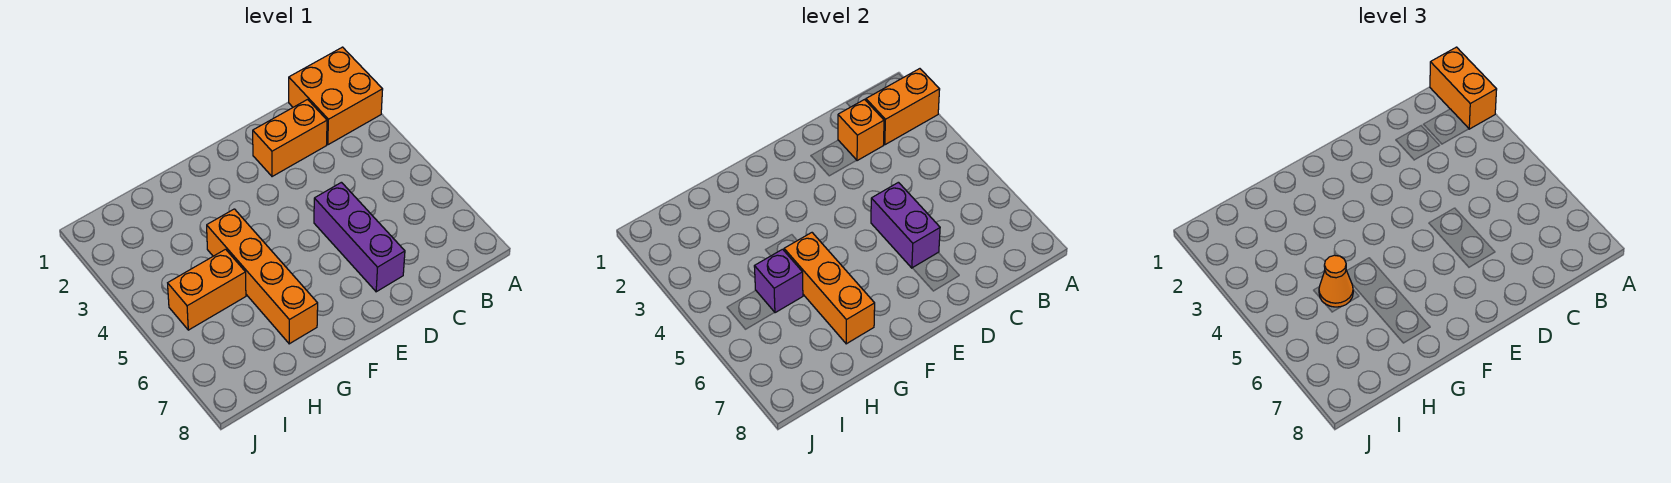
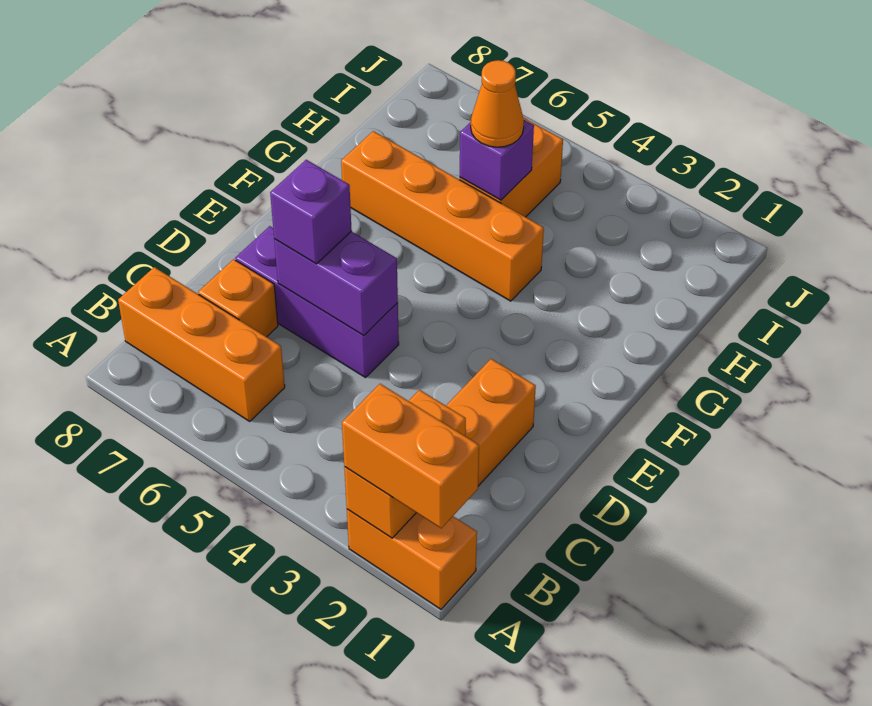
orange brick A1:B2 level 1 -> orange brick A1:A2 level 1
orange brick C2 level 2 -> orange brick C7 level 1
none -> purple brick D6 level 3
orange brick G5:G7 level 2 -> orange brick B6:B8 level 1

